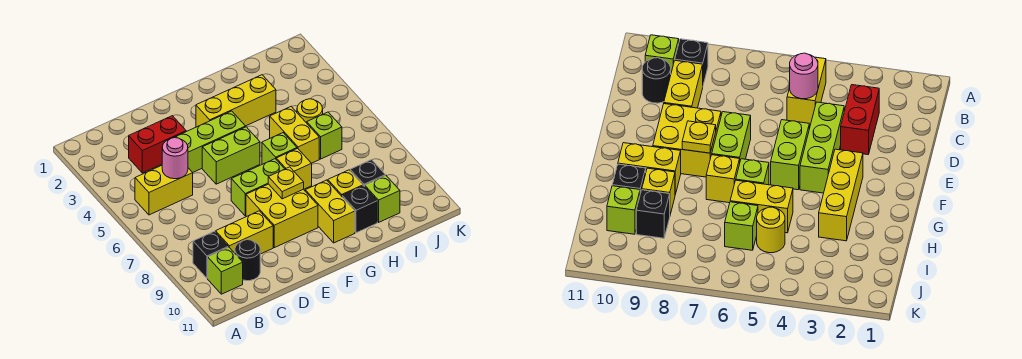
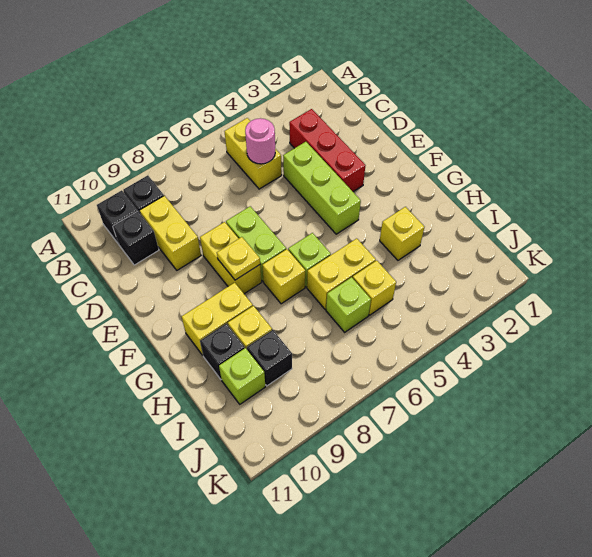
lime brick B10 level 1 -> black brick B10 level 1
red brick C3:D3 level 1 -> red brick C3:E3 level 1
black round brick C10 level 1 -> black brick C10 level 1
lime brick E5:F5 level 1 -> none
yellow brick E8:F9 level 1 -> yellow brick E8:F8 level 1
yellow brick F3:H3 level 1 -> yellow brick H3 level 1
yellow round brick I5 level 1 -> yellow brick I5 level 1

